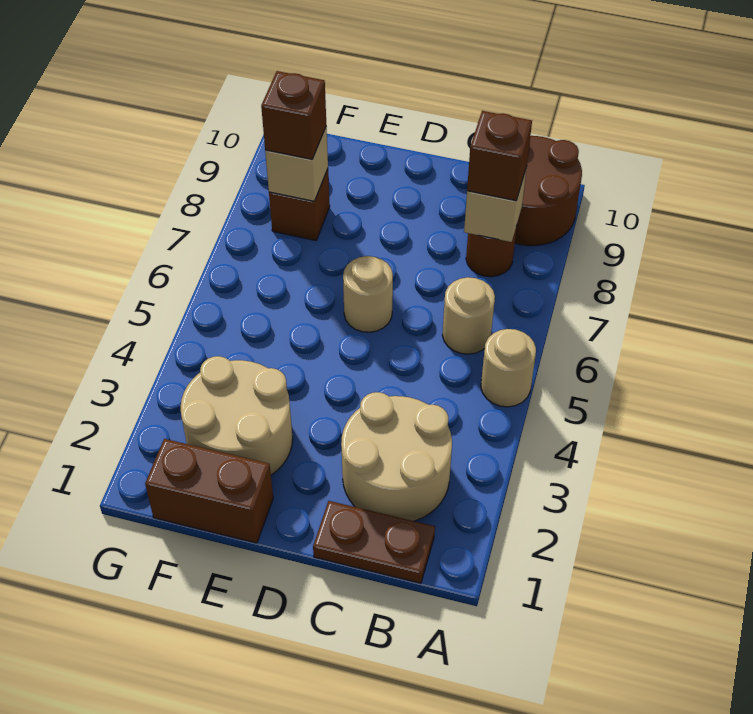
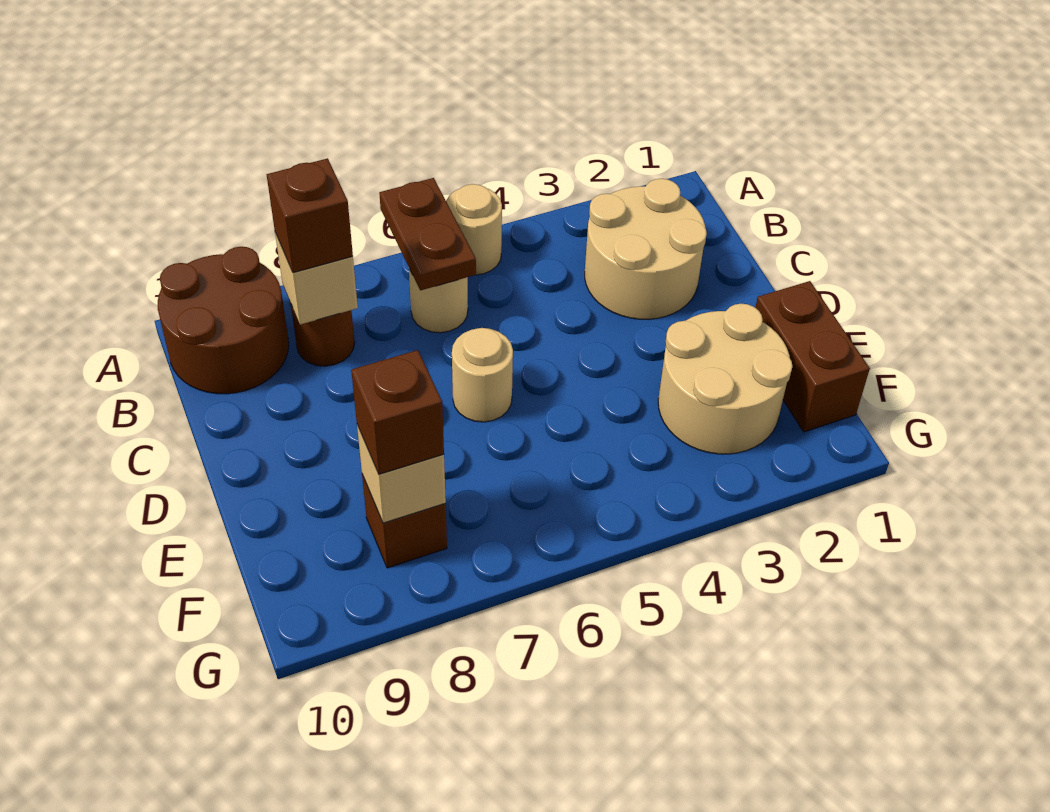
brown plate B1:C1 level 1 -> brown plate A6:B6 level 2

